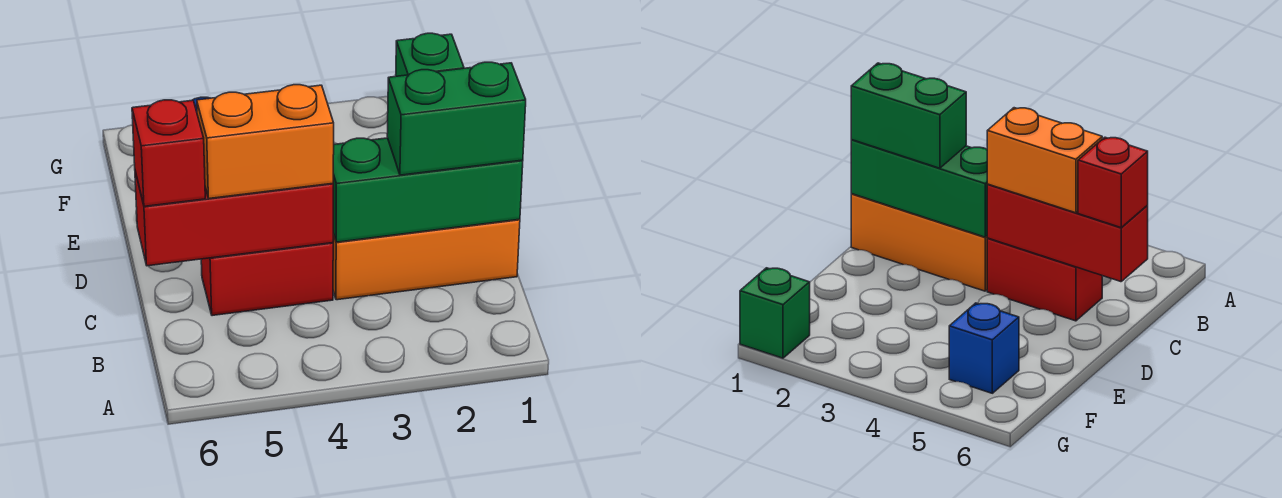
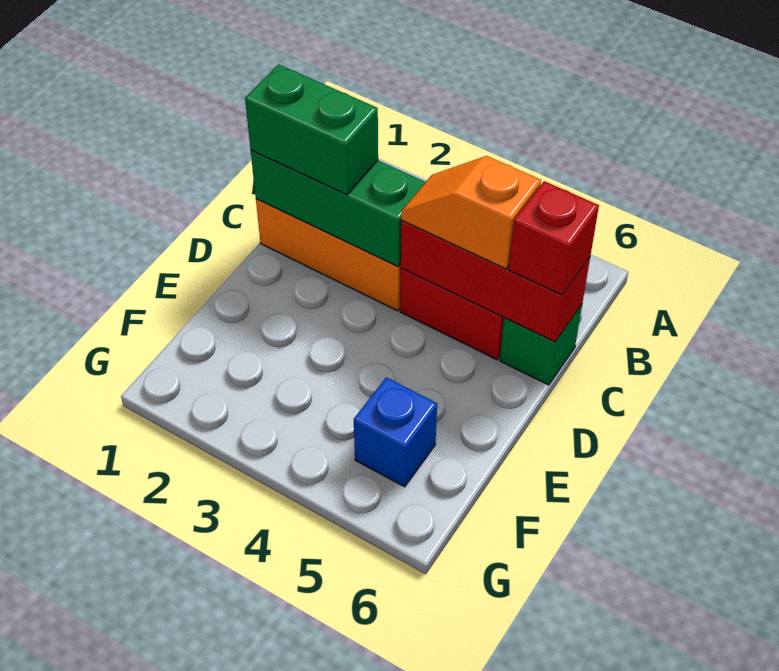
orange brick C4:C5 level 3 -> orange slope C4:C5 level 3 top 5
green brick G1 level 1 -> green brick C6 level 1

